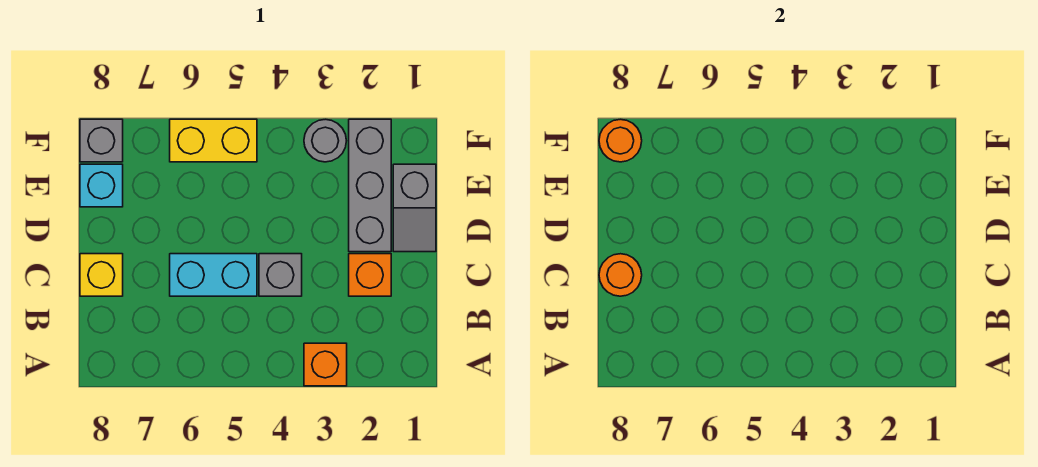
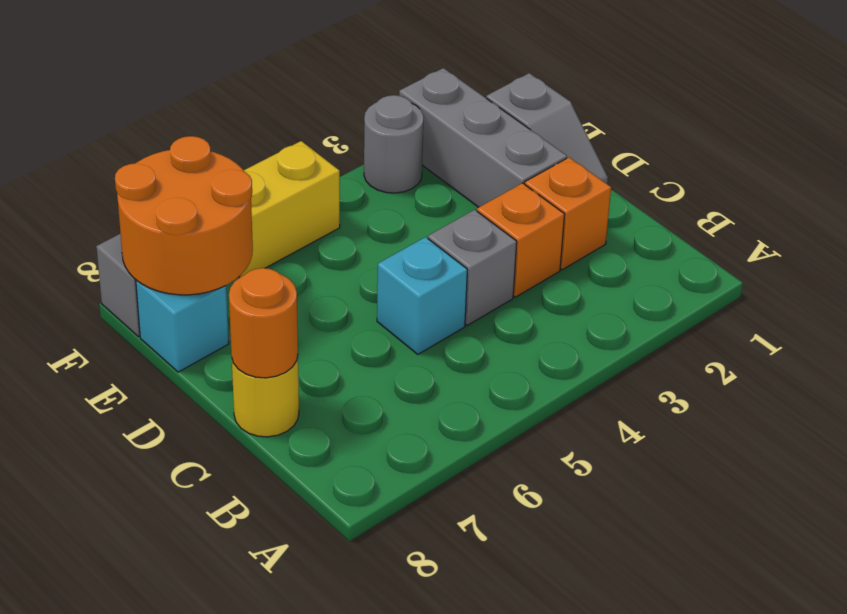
orange brick A3 level 1 -> orange brick C3 level 1
cyan brick C5:C6 level 1 -> cyan brick C5 level 1
yellow brick C8 level 1 -> yellow round brick C8 level 1
orange round brick F8 level 2 -> orange round brick E7:F8 level 2

